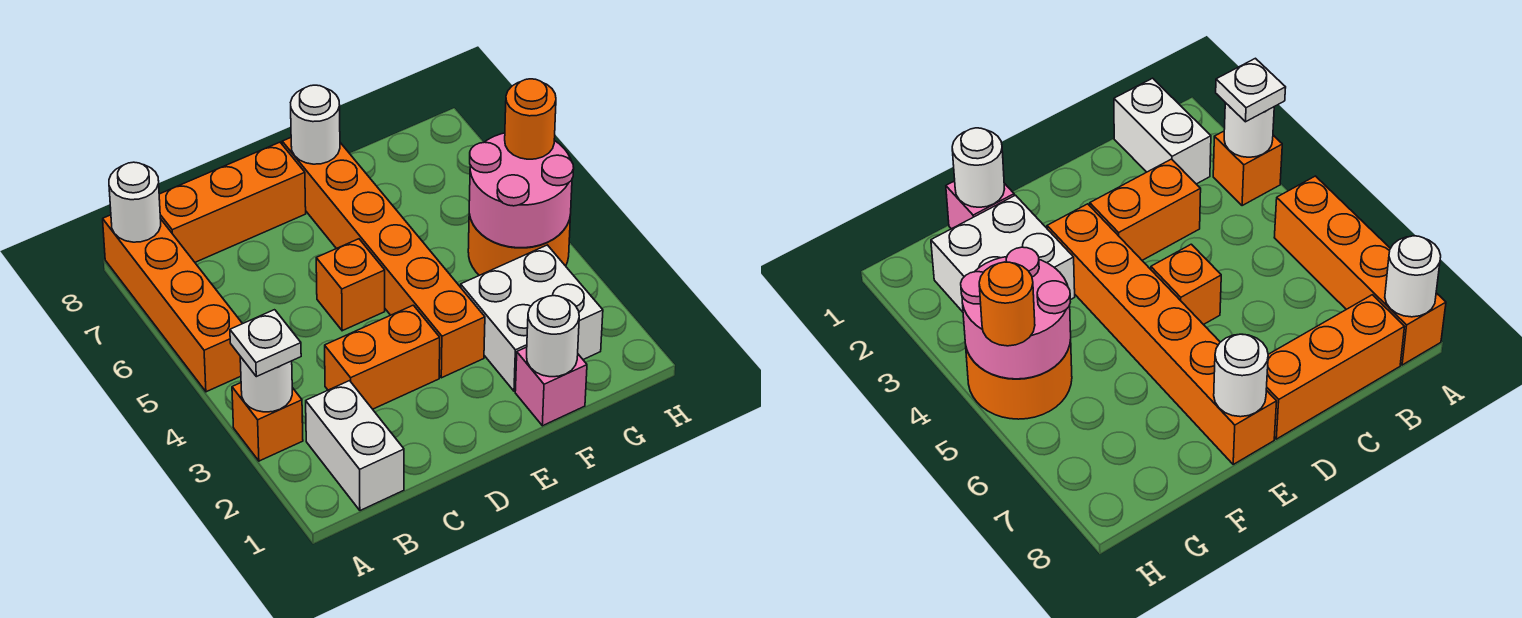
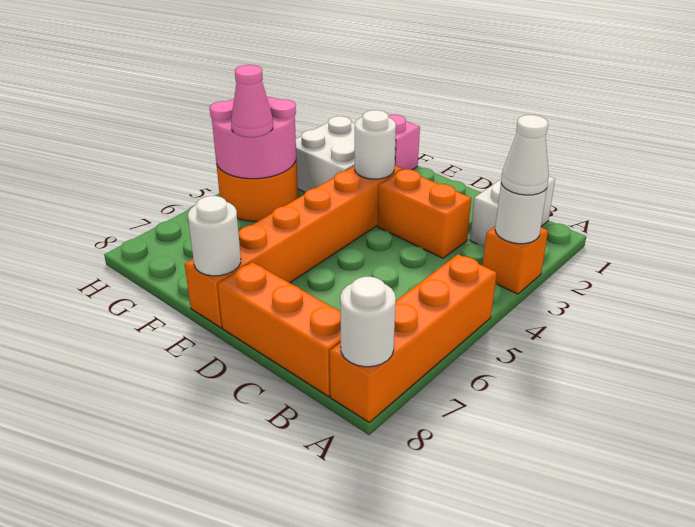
white plate A3 level 3 -> white cone A3 level 3
orange brick D5 level 1 -> none
white round brick F1 level 2 -> white round brick E3 level 2
none -> pink cone G5 level 3
orange round brick H5 level 3 -> none

